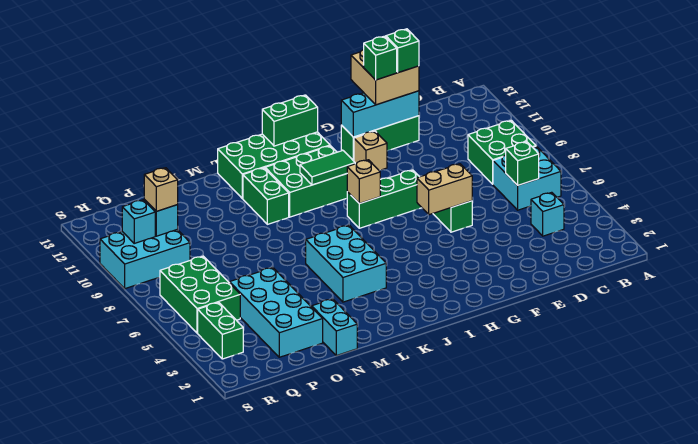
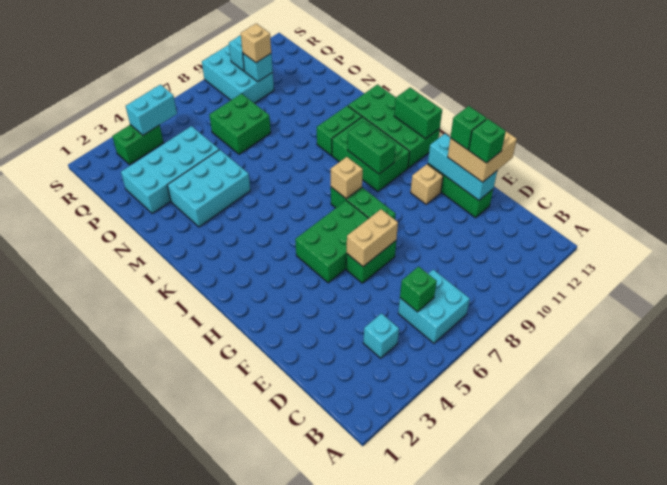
green brick B8:C9 level 1 -> green brick O7:P8 level 1
tan brick F6:G6 level 2 -> tan brick F6:F7 level 2
green tile I10:J10 level 2 -> green brick I10:J10 level 2
cyan brick K4:L6 level 1 -> cyan brick M3:N5 level 1
cyan brick N1:N2 level 1 -> cyan brick R4:R5 level 2
green brick Q5:R7 level 1 -> green brick G5:H7 level 1

